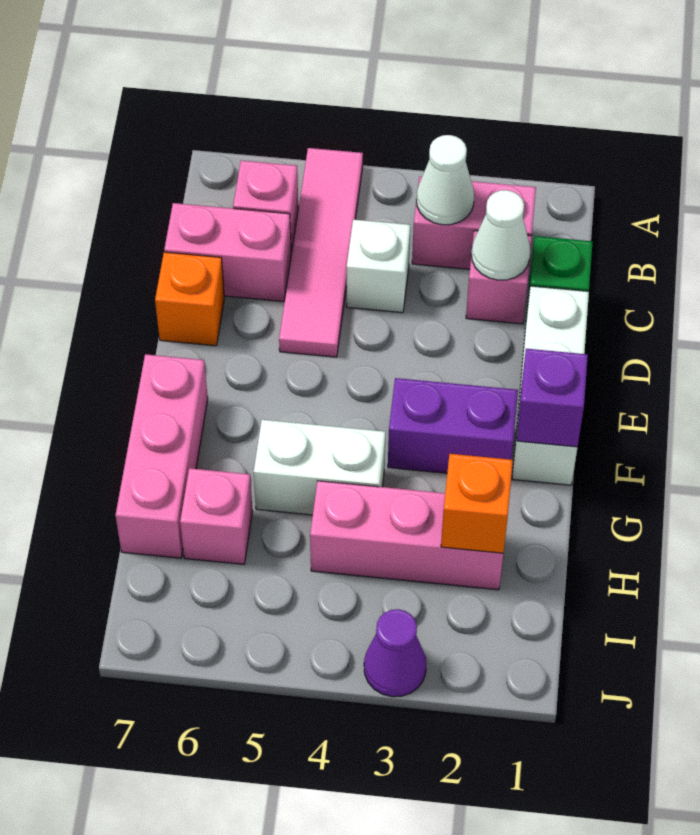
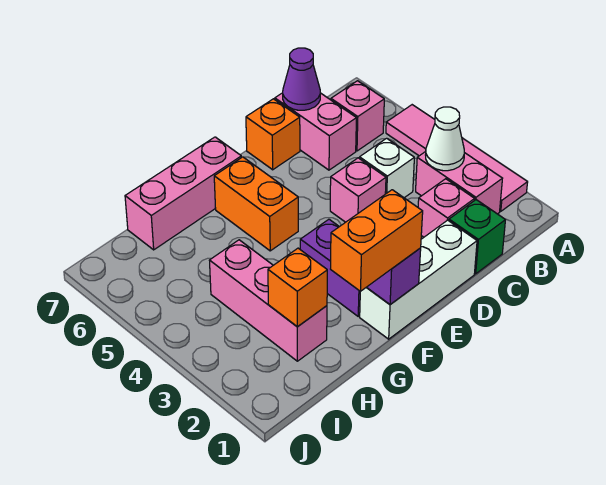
pink tile A5:D5 level 1 -> pink tile A2:A5 level 1
white cone C2 level 2 -> none
none -> orange brick F1:G1 level 3
none -> orange brick F5:F6 level 1
white brick G4:G5 level 1 -> none
pink brick H6 level 1 -> pink brick D4 level 1
purple cone J3 level 1 -> purple cone C7 level 2

